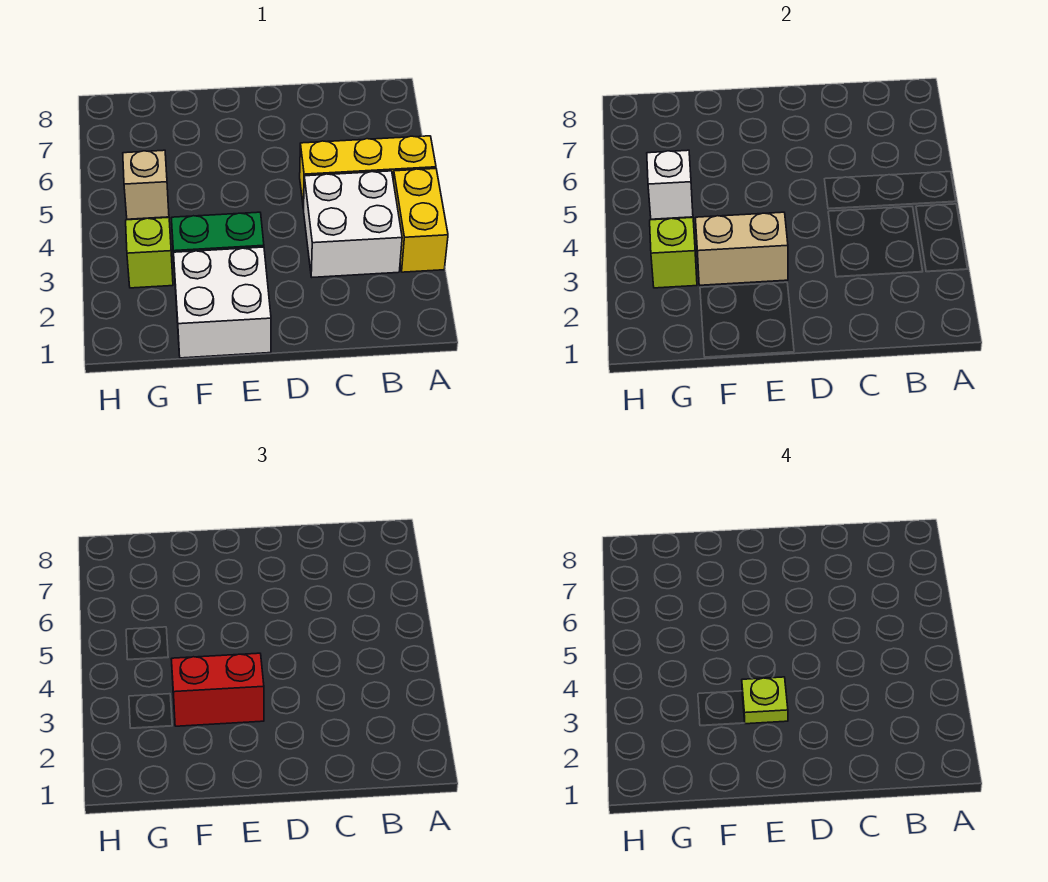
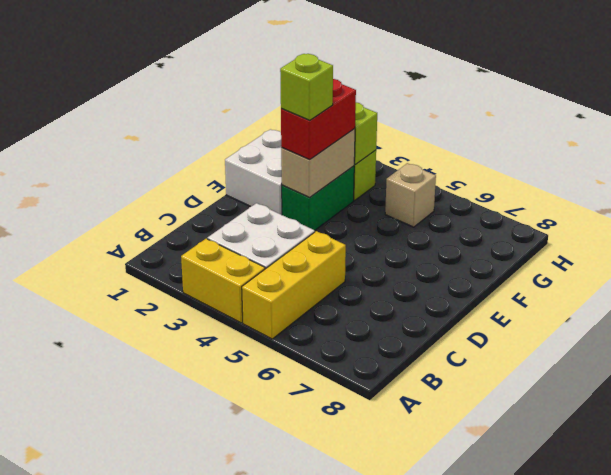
lime plate E3 level 4 -> lime brick E3 level 4
white brick G5 level 2 -> none

